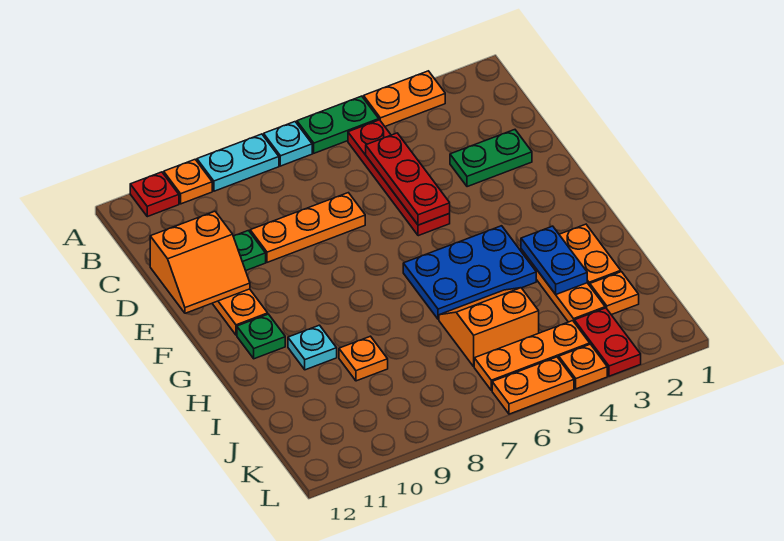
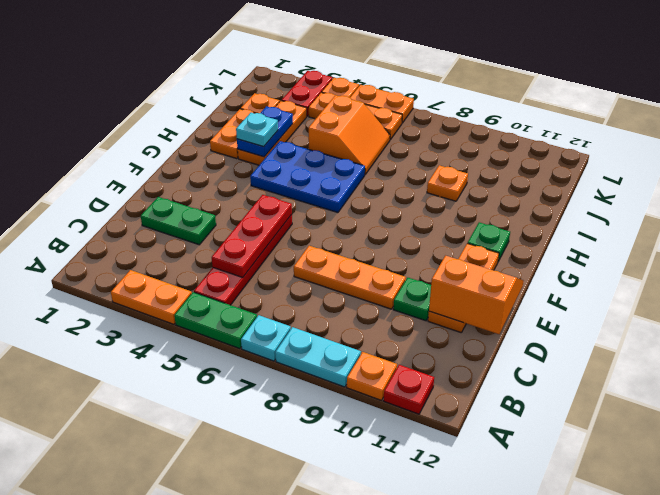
cyan plate H10 level 1 -> cyan plate H3 level 3
orange slope I5:J6 level 1 top J -> orange slope I5:J6 level 1 top 5

